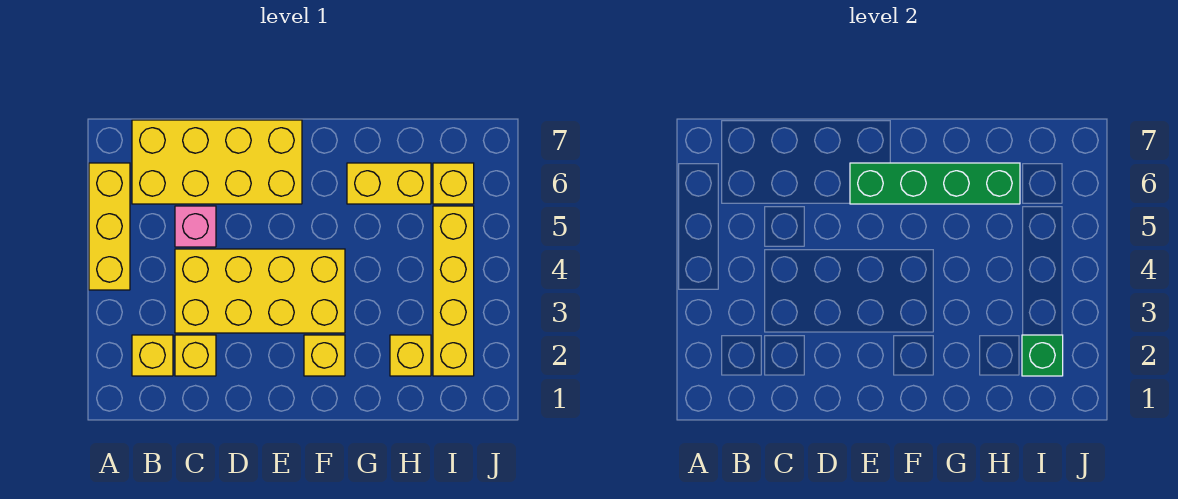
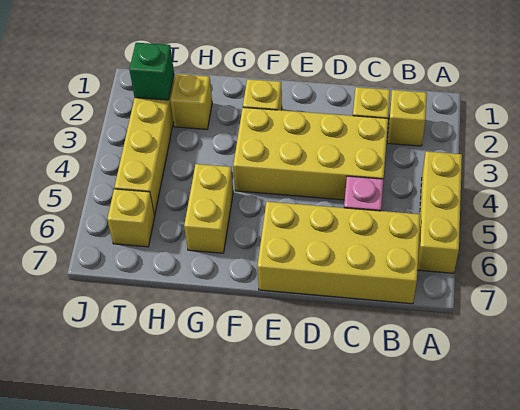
green brick E6:H6 level 2 -> none
yellow brick G6:H6 level 1 -> yellow brick G5:G6 level 1

